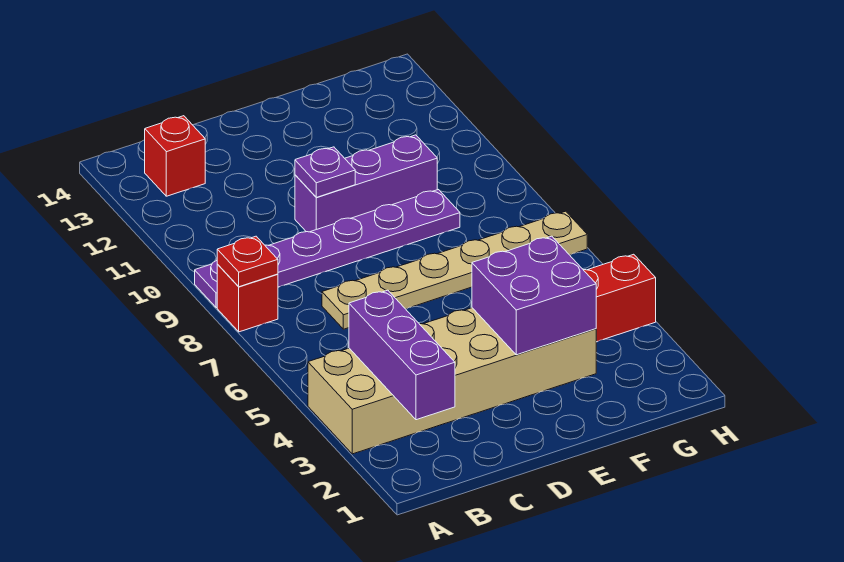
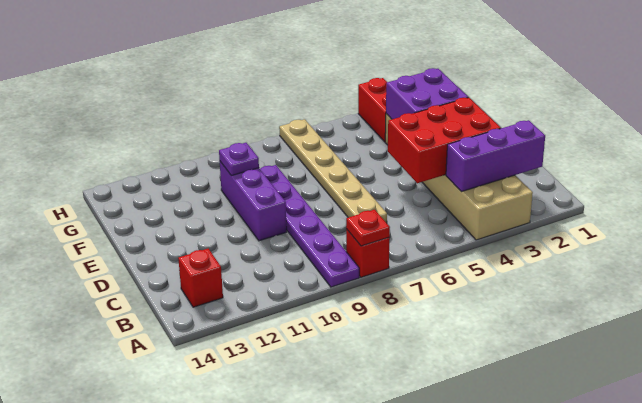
none -> red brick C3:D5 level 2
purple plate D10 level 2 -> purple plate F10 level 2

